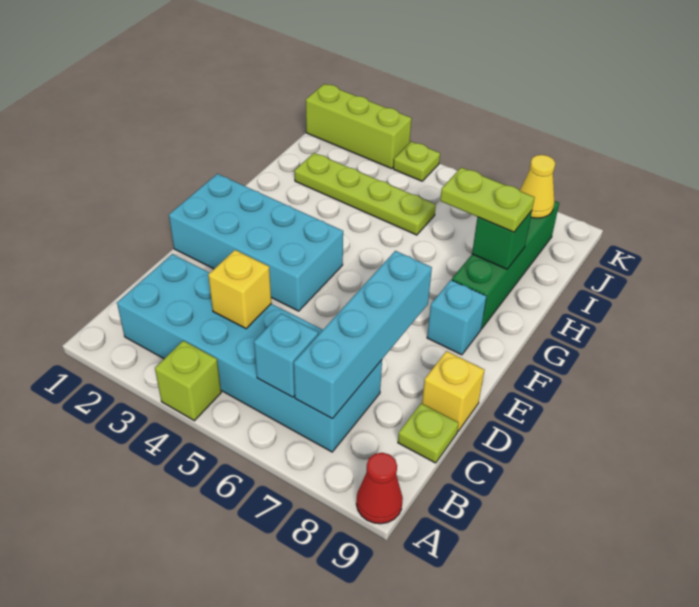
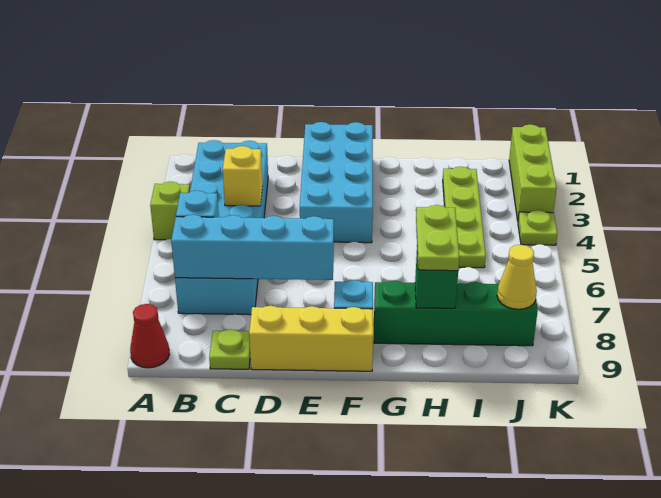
yellow brick D9 level 1 -> yellow brick D9:F9 level 1

